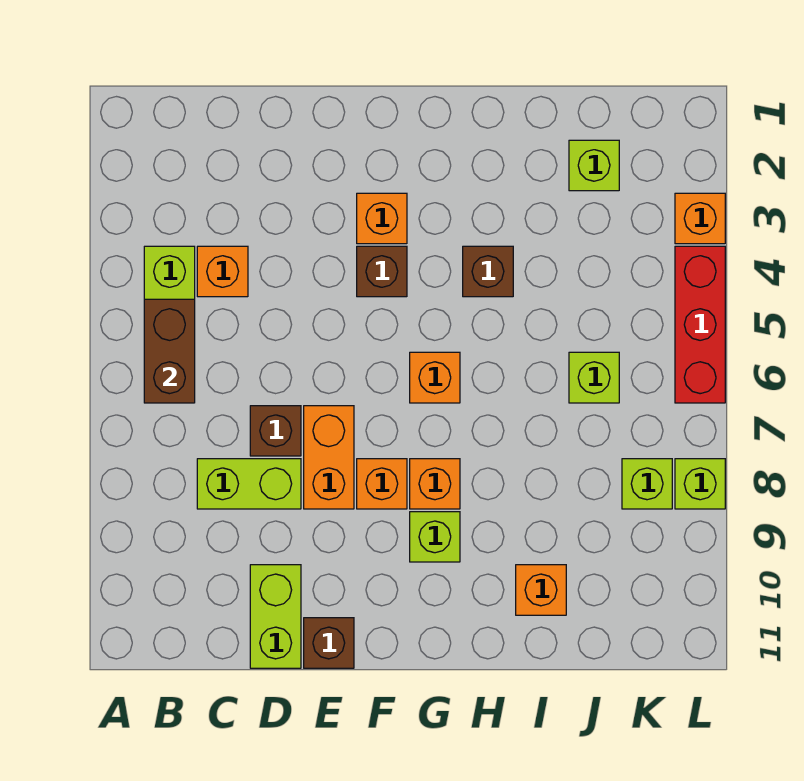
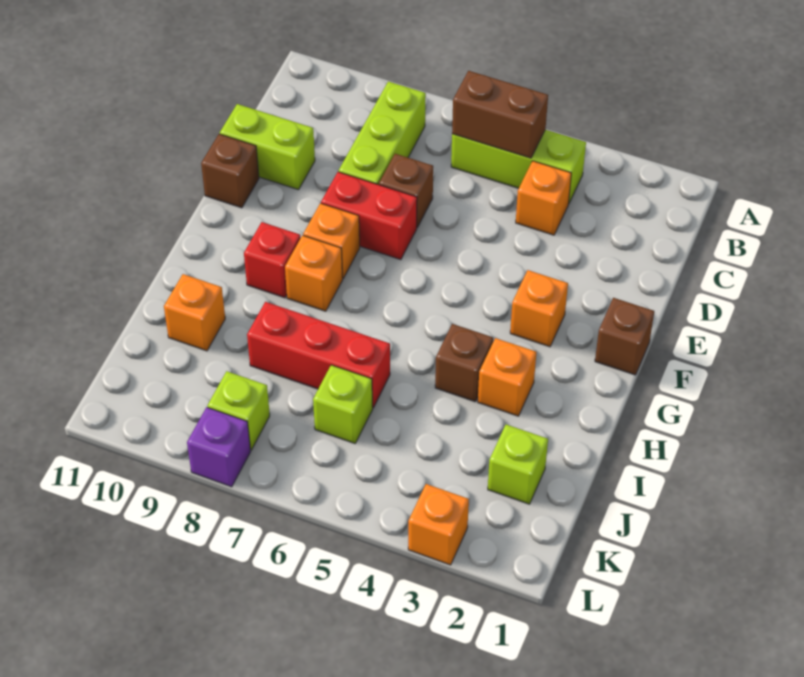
lime brick C8:D8 level 1 -> lime brick B8:D8 level 1
orange brick E7:E8 level 1 -> red brick E7:E8 level 1
brown brick F4 level 1 -> brown brick F1 level 1
orange brick G6 level 1 -> orange brick H3 level 1
lime brick G9 level 1 -> red brick G9 level 1
red brick L4:L6 level 1 -> red brick I6:I8 level 1
lime brick L8 level 1 -> purple brick L8 level 1

